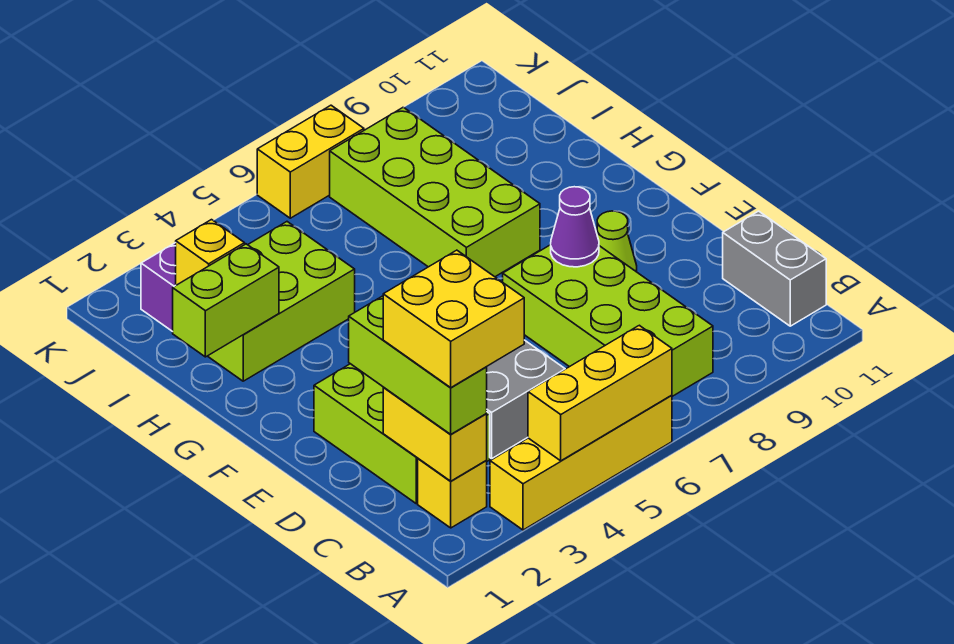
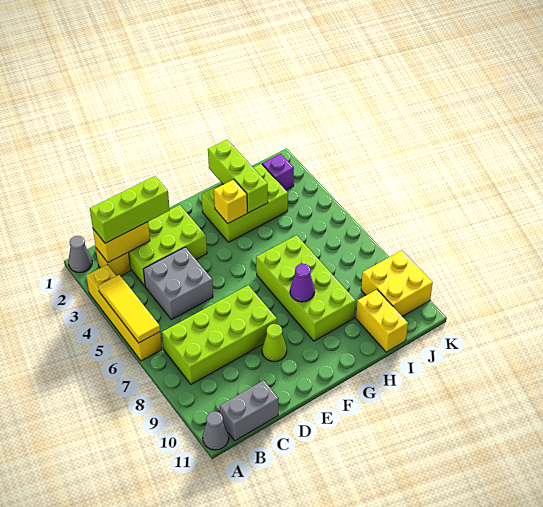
none -> grey cone A1 level 1
yellow brick A4:A6 level 2 -> yellow tile A4:A6 level 2
none -> grey cone A11 level 1
yellow brick B2:C3 level 4 -> yellow brick J9:K10 level 1
purple cone E8 level 2 -> purple cone G8 level 2
lime brick G7:J8 level 1 -> lime brick G6:H9 level 1
lime brick H1:H2 level 2 -> lime brick H1:H3 level 2
lime brick H2:I4 level 1 -> lime brick G2:I3 level 1
yellow brick I2 level 2 -> yellow brick G3 level 2
yellow brick K6:K7 level 1 -> yellow brick I10:I11 level 1

